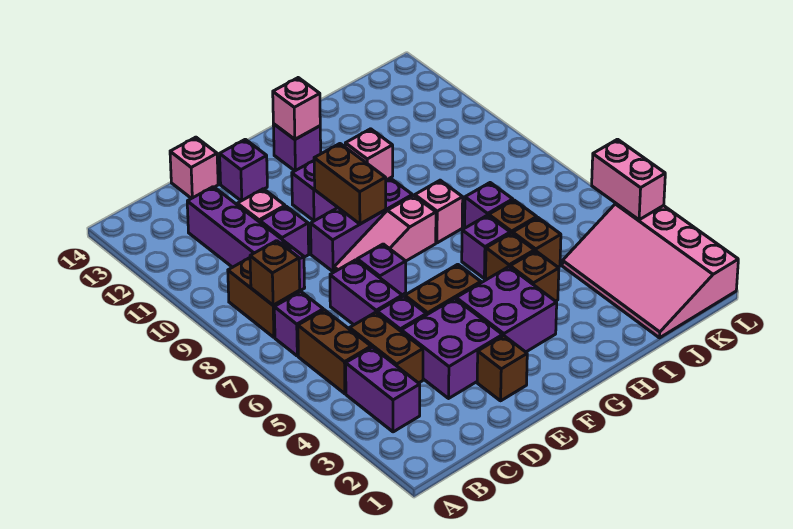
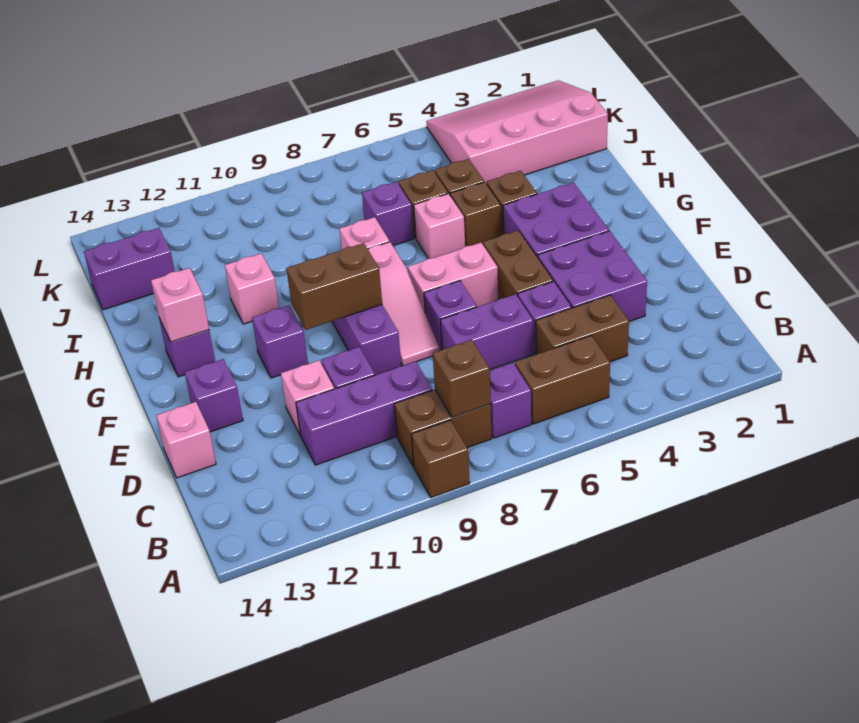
purple brick B3:B4 level 1 -> purple brick J13:J14 level 1
purple brick C9:C12 level 1 -> purple brick C9:C11 level 1
brown brick E2 level 1 -> brown brick A9 level 1
purple brick H6 level 1 -> pink brick H6 level 1
pink slope J1:L4 level 1 top L -> pink slope J1:L4 level 1 top J
pink brick L4:L5 level 2 -> pink brick F6:F7 level 1

